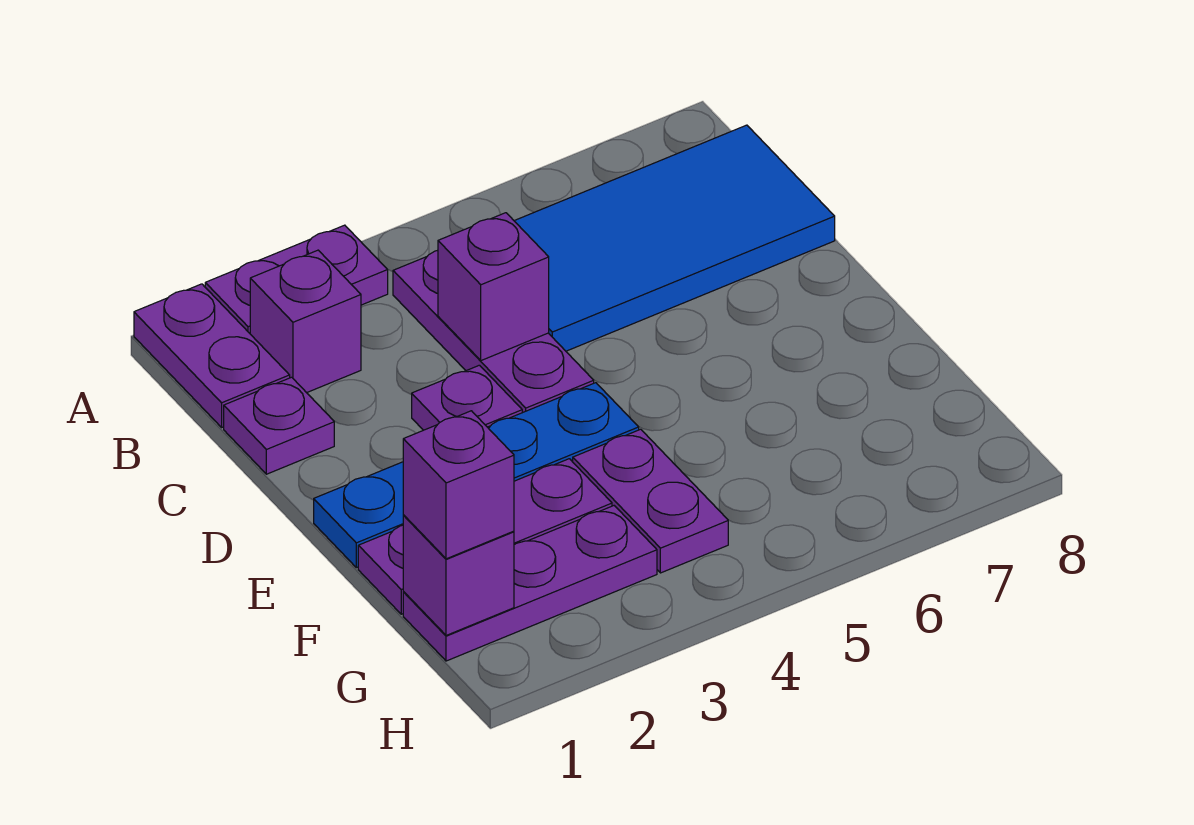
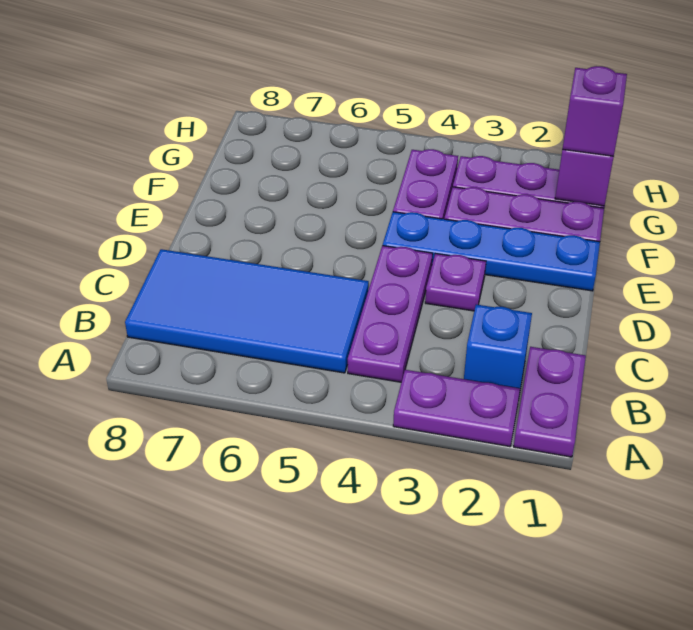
purple brick B2 level 1 -> blue brick B2 level 1
purple plate C1 level 1 -> none
purple brick C4 level 2 -> none

